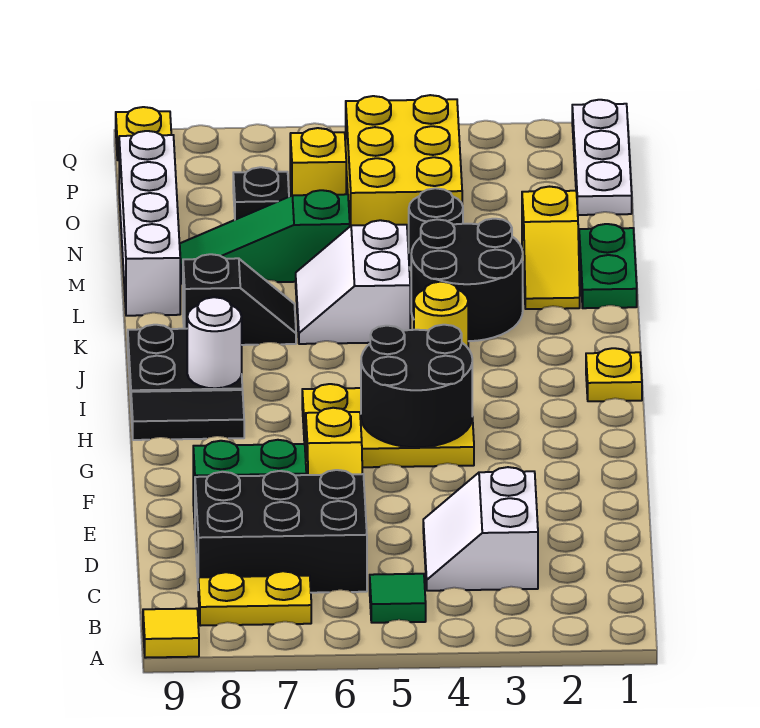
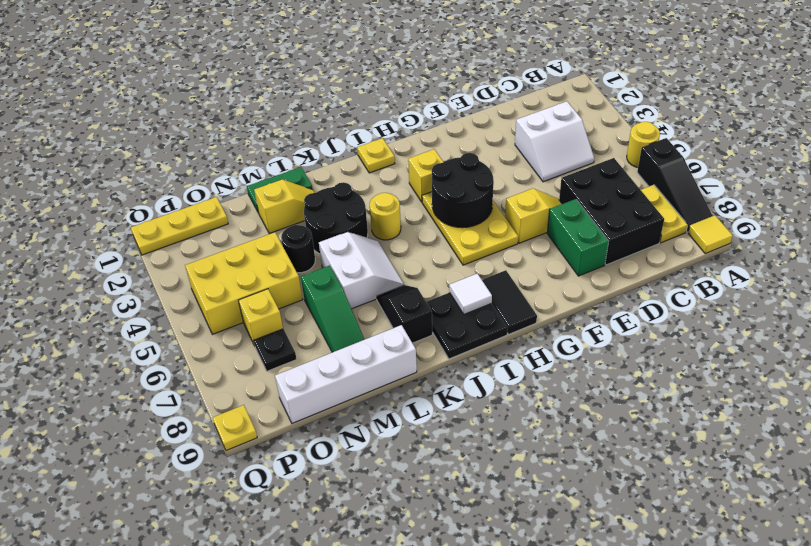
none -> yellow round brick A5 level 1
none -> black slope A6:A8 level 1 top 6
green tile B5 level 1 -> none
none -> yellow brick H3 level 1
white round brick I8 level 2 -> white tile I8 level 2
white slope K5:L6 level 1 top 5 -> white slope K5:L6 level 1 top L
white plate O1:Q1 level 1 -> yellow plate O1:Q1 level 1

